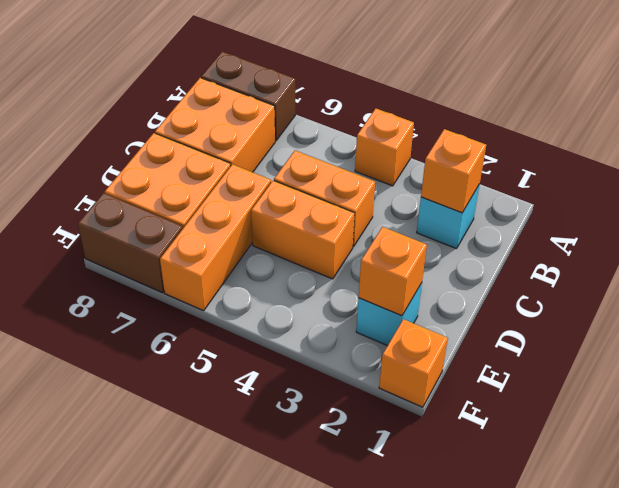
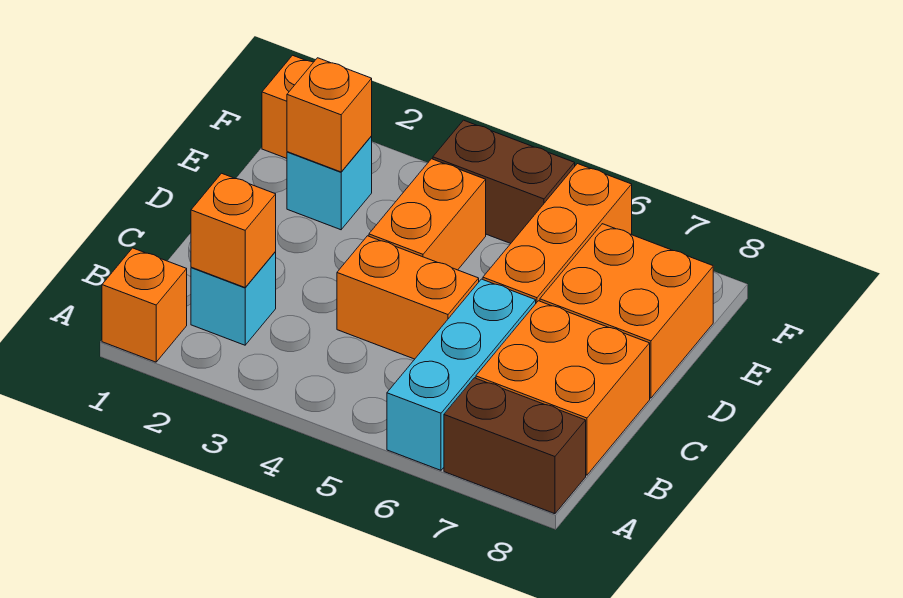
orange brick A4 level 1 -> orange brick A1 level 1
none -> cyan brick A6:C6 level 1
orange brick D4:D5 level 1 -> orange brick D4:E4 level 1
brown brick F7:F8 level 1 -> brown brick F4:F5 level 1

